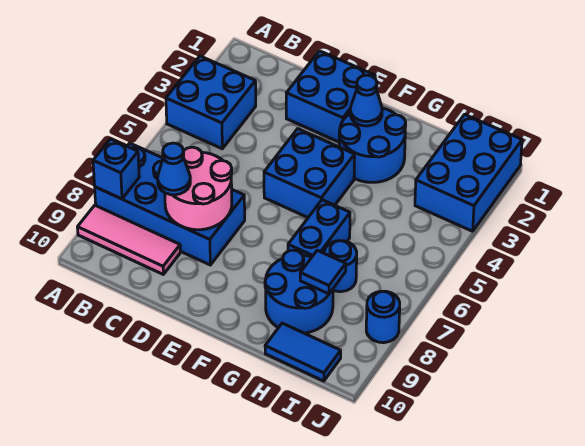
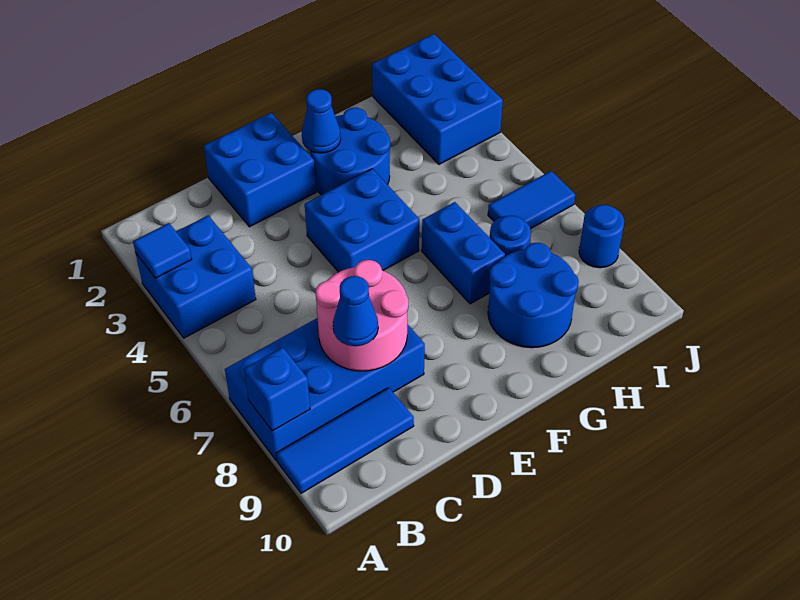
pink tile A9:C9 level 1 -> blue tile A9:C9 level 1
blue tile H8 level 2 -> blue tile A3 level 2
blue tile H10:I10 level 1 -> blue tile I6:J6 level 1

